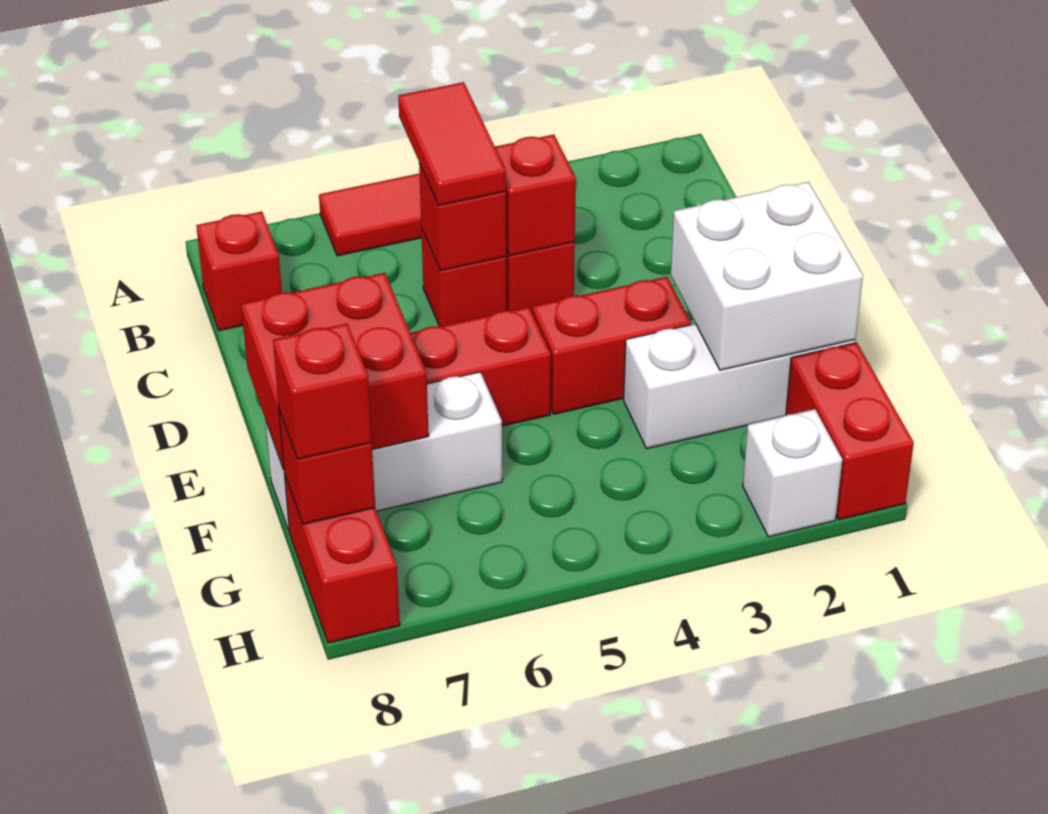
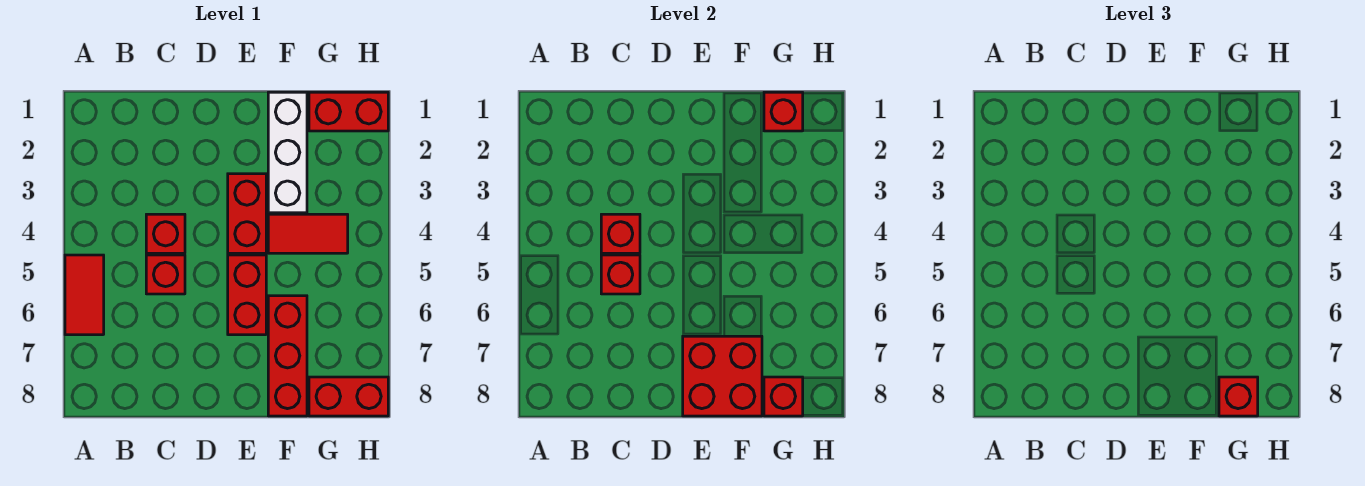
red tile B5:C5 level 3 -> red tile F4:G4 level 1
red brick B8 level 1 -> red brick G1 level 2
white brick E1:F2 level 2 -> none
white brick F6:F8 level 1 -> red brick F6:F8 level 1
white brick H2 level 1 -> none

